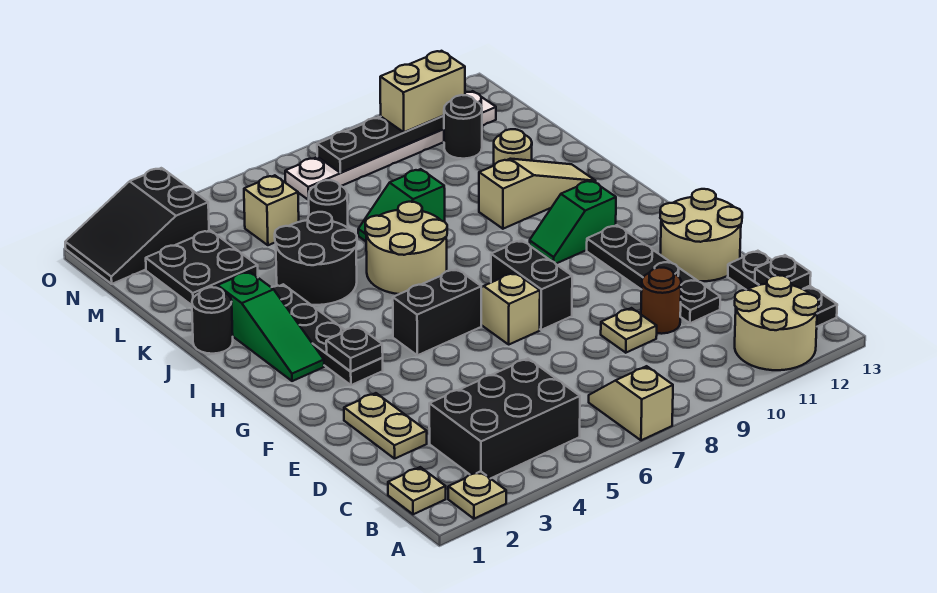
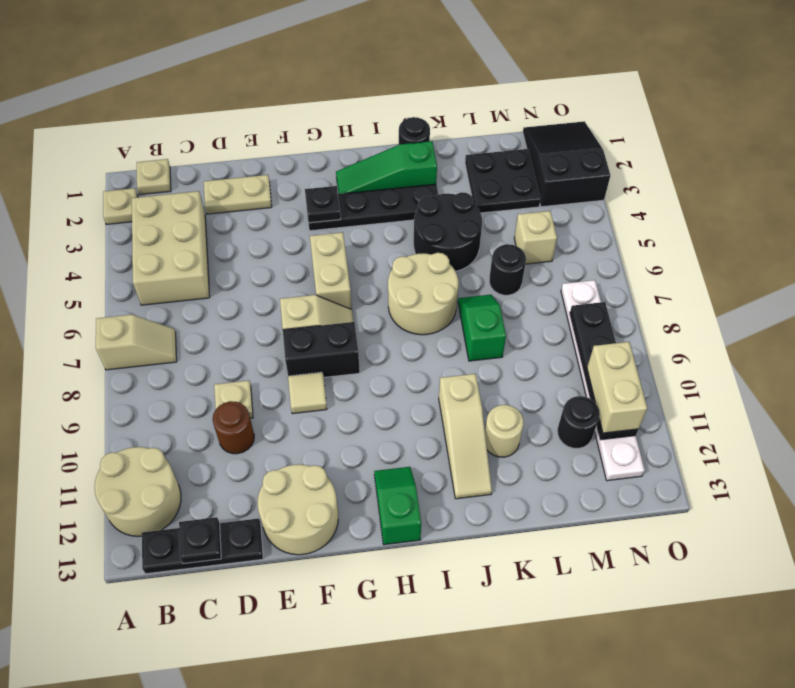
black brick B3:C5 level 1 -> tan brick B3:C5 level 1
black plate D11:G11 level 1 -> none
none -> tan tile F9 level 1
black brick G5:G6 level 1 -> tan brick G5:G6 level 1
green slope H10:H11 level 1 top 11 -> green slope H12:H13 level 1 top 13

